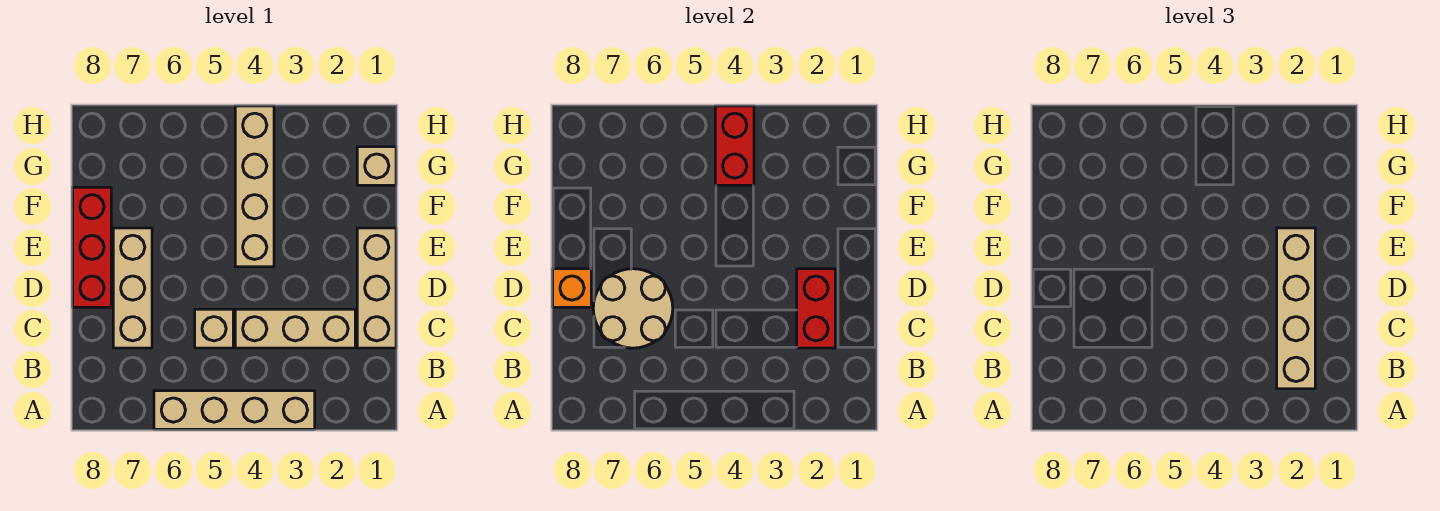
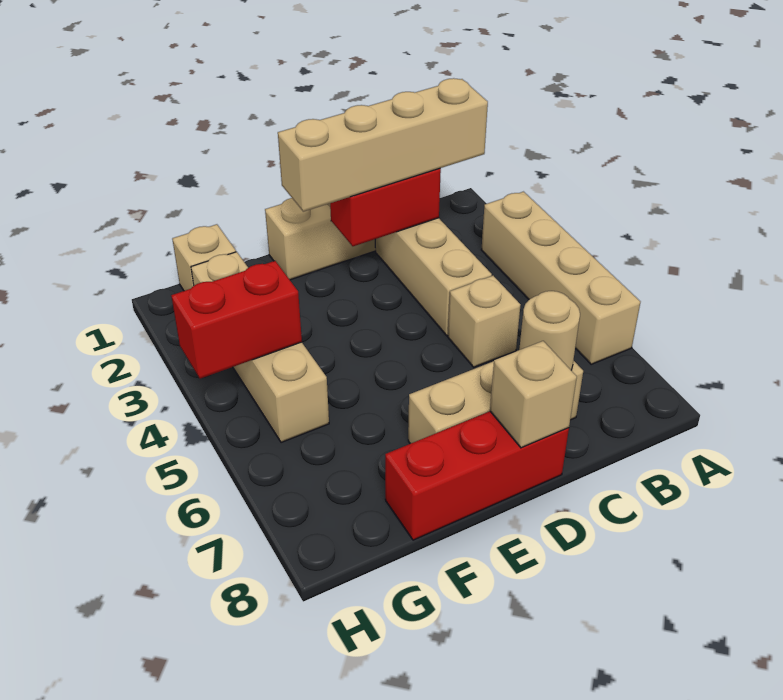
tan round brick C6:D7 level 2 -> tan round brick C7 level 2
orange brick D8 level 2 -> tan brick D8 level 2
tan brick E4:H4 level 1 -> tan brick G2:G5 level 1

